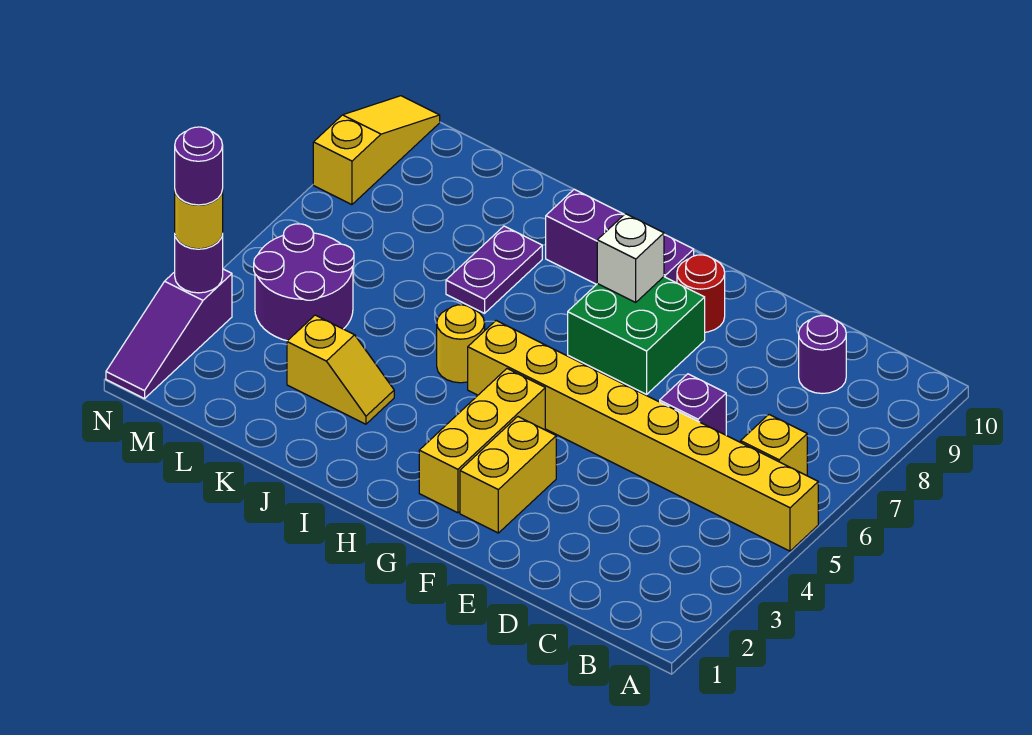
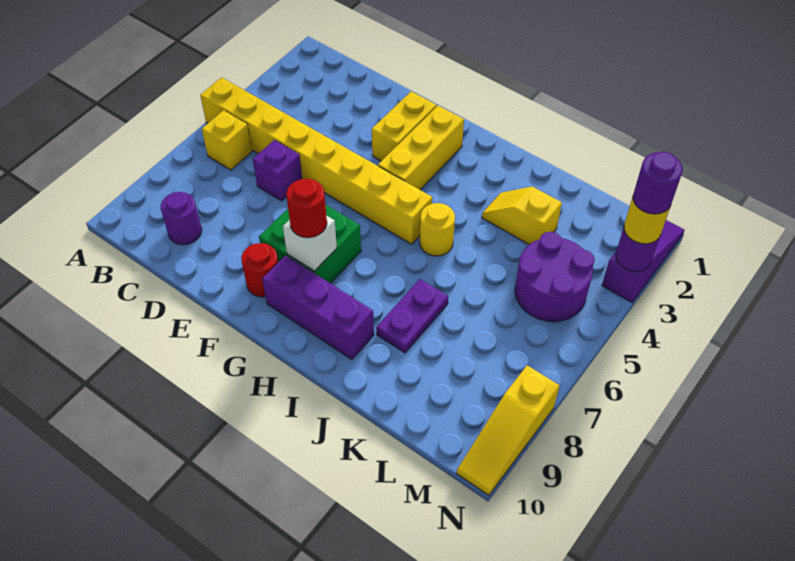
none -> red round brick G8 level 3

